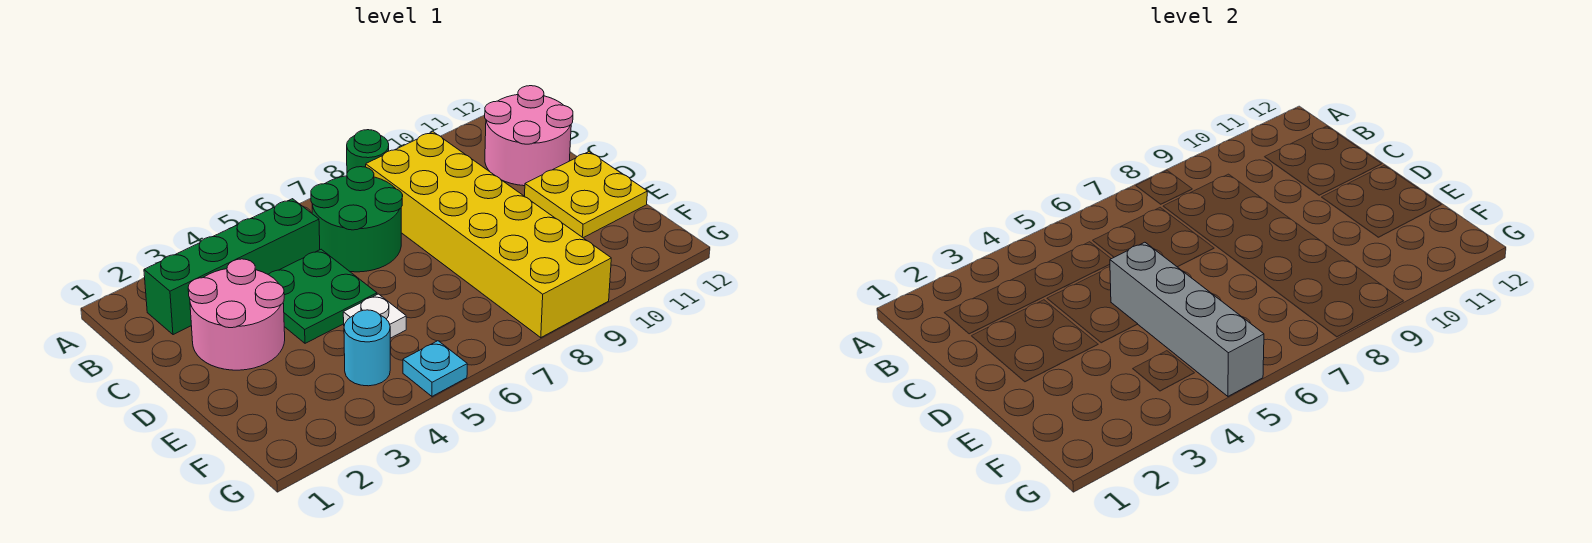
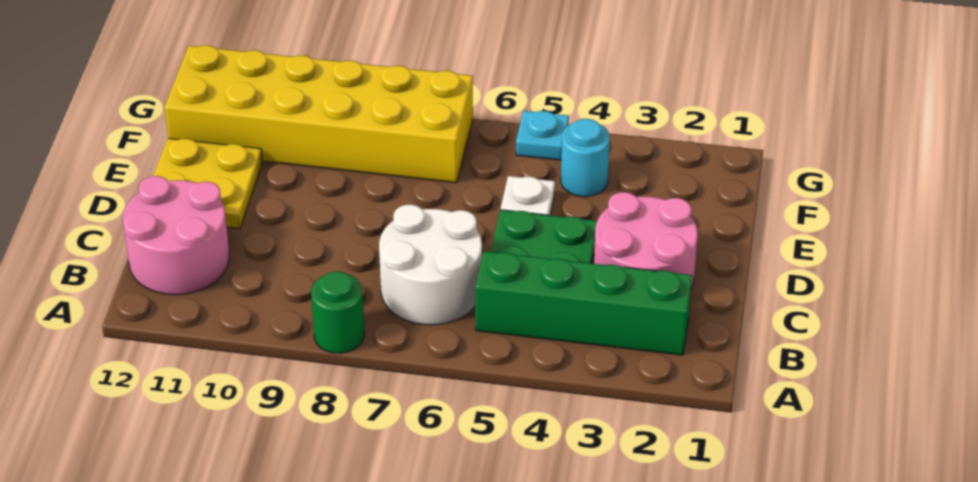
green round brick B6:C7 level 1 -> white round brick B6:C7 level 1
yellow brick B8:G9 level 1 -> yellow brick F7:G12 level 1
grey brick D5:G5 level 2 -> none

